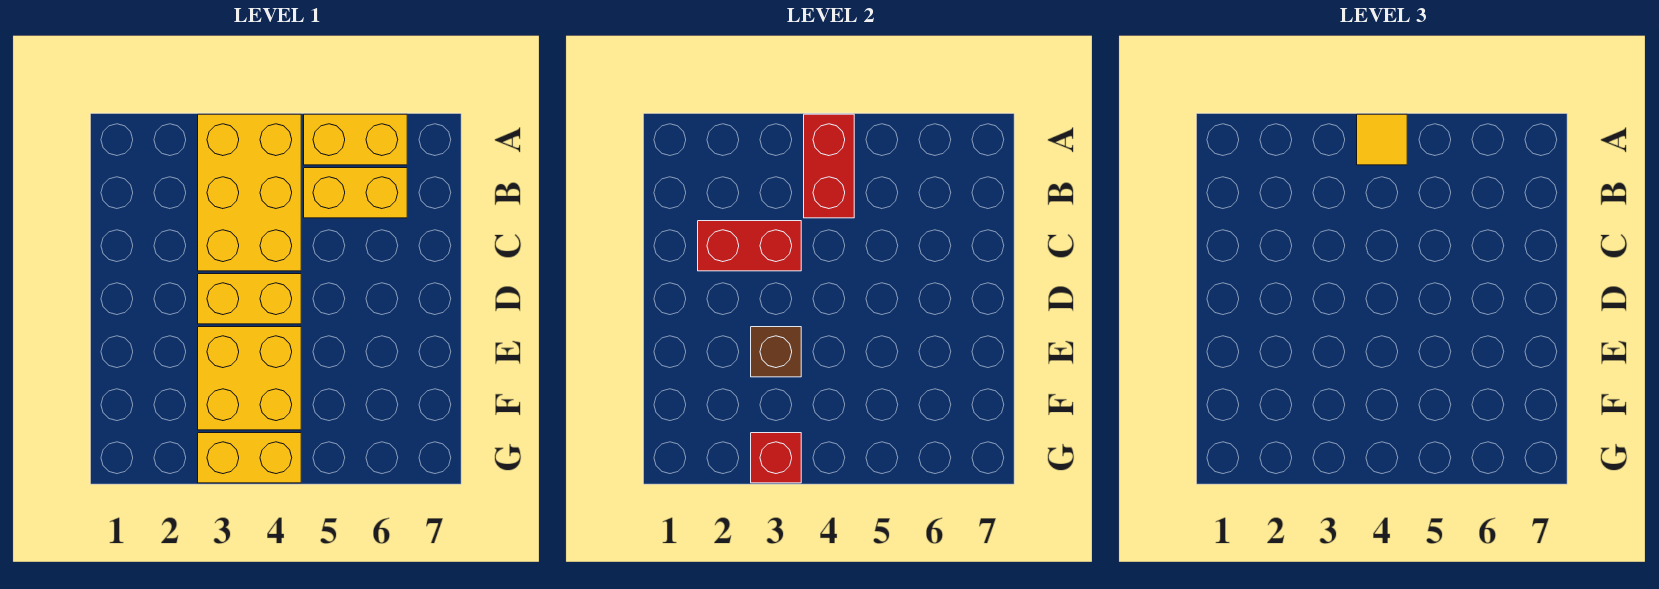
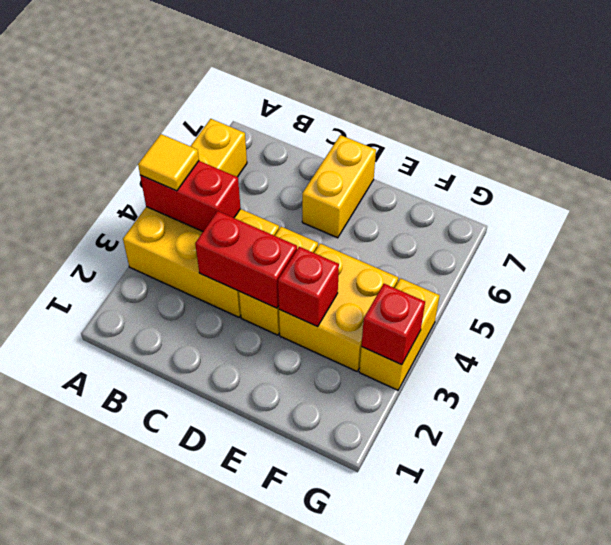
yellow brick B5:B6 level 1 -> yellow brick D6:D7 level 1
red brick C2:C3 level 2 -> red brick C3:D3 level 2
brown brick E3 level 2 -> red brick E3 level 2

